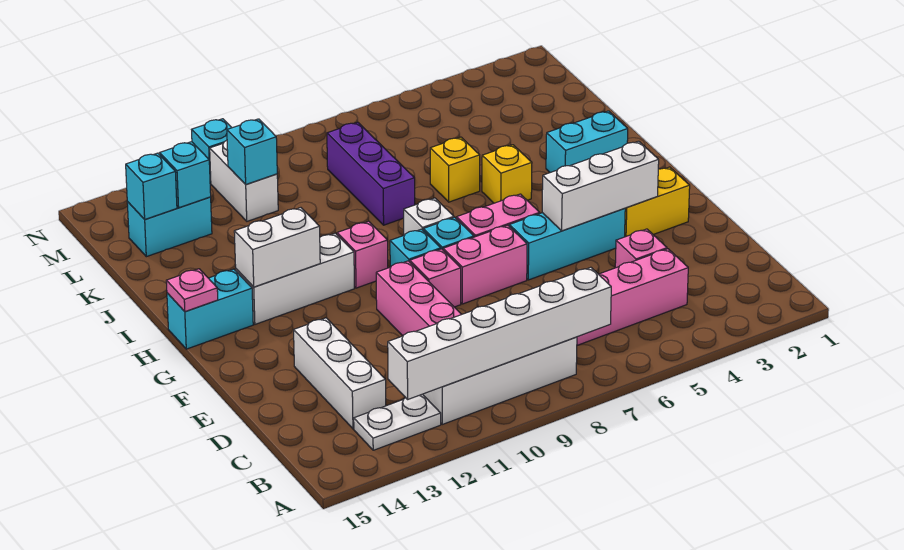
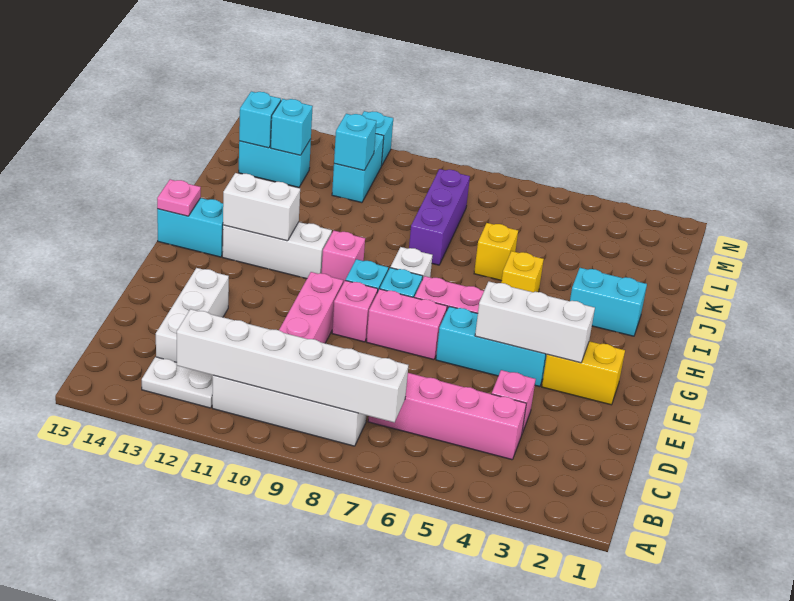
white brick L11:M11 level 1 -> cyan brick L11:M11 level 1

